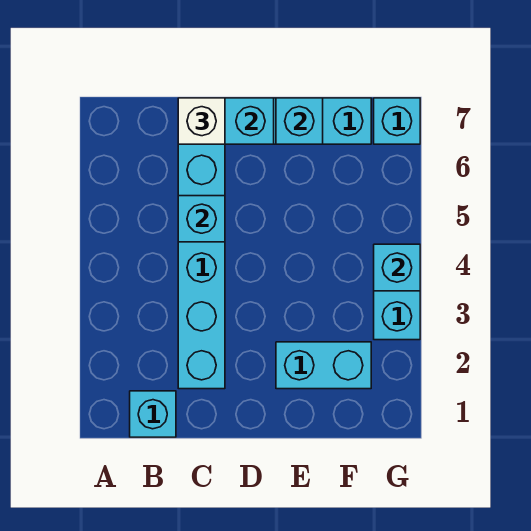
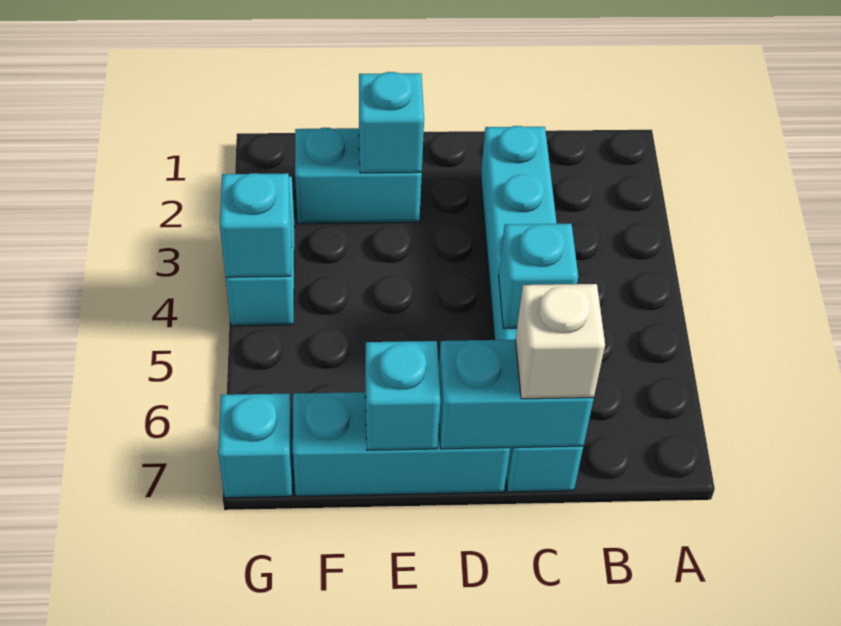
cyan brick B1 level 1 -> cyan brick E2 level 2

